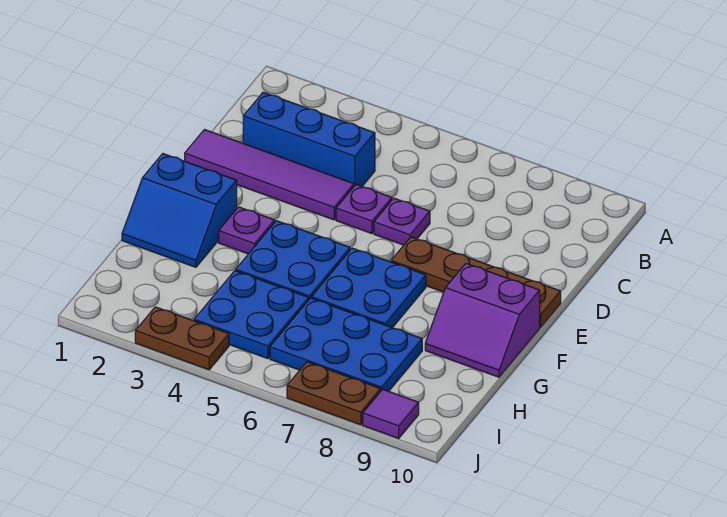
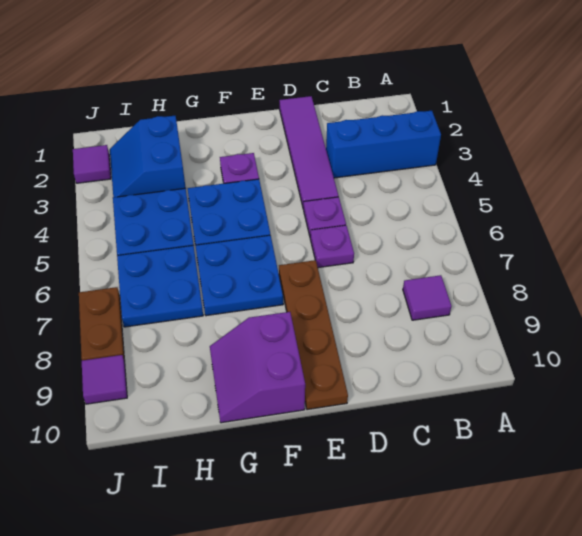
none -> purple tile B8 level 1
blue brick C2:C4 level 1 -> blue brick A3:C3 level 1
blue slope F1:G2 level 1 top F -> blue slope H2:I3 level 1 top H
blue plate H6:I8 level 1 -> blue plate H6:I7 level 1
none -> purple tile J2 level 1
brown plate J3:J4 level 1 -> none

